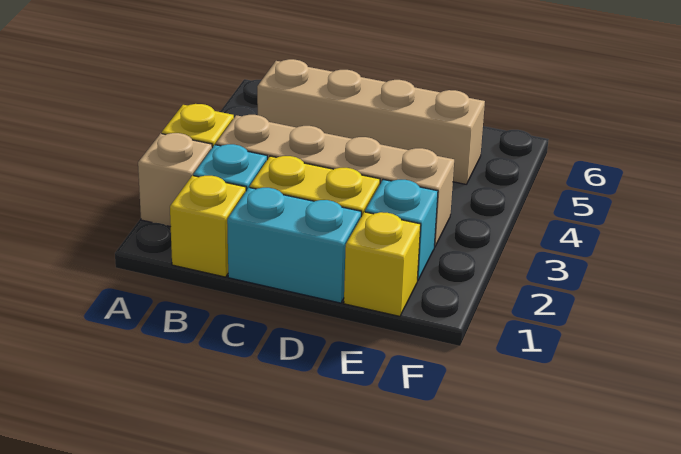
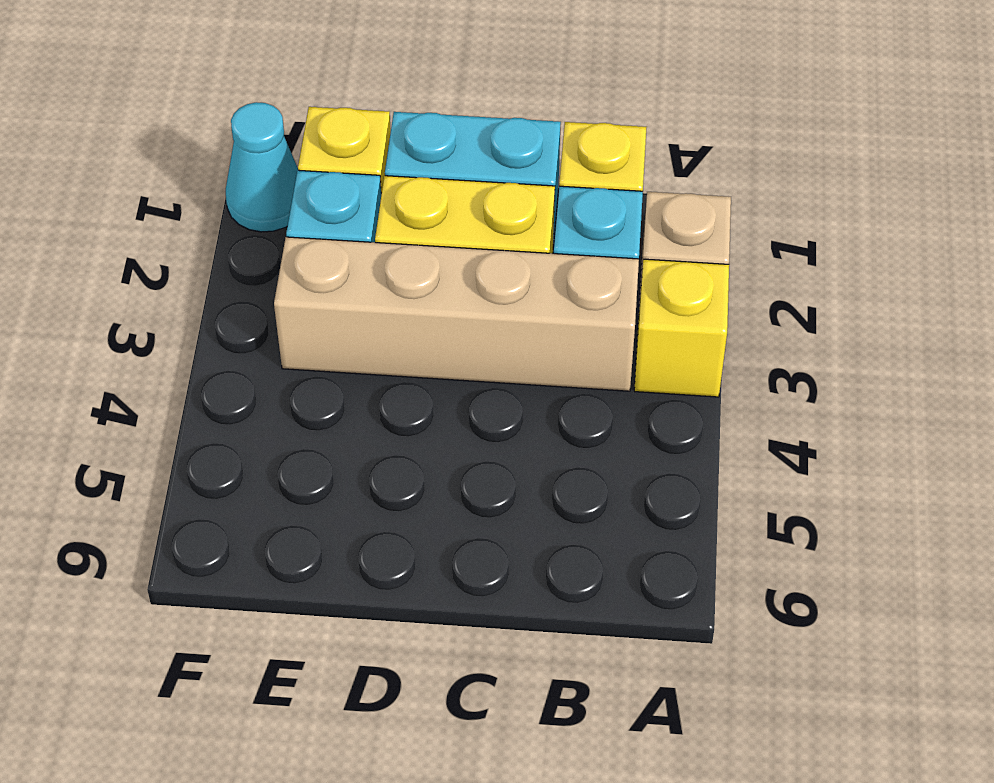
tan brick B5:E5 level 1 -> none
none -> cyan cone F1 level 1

